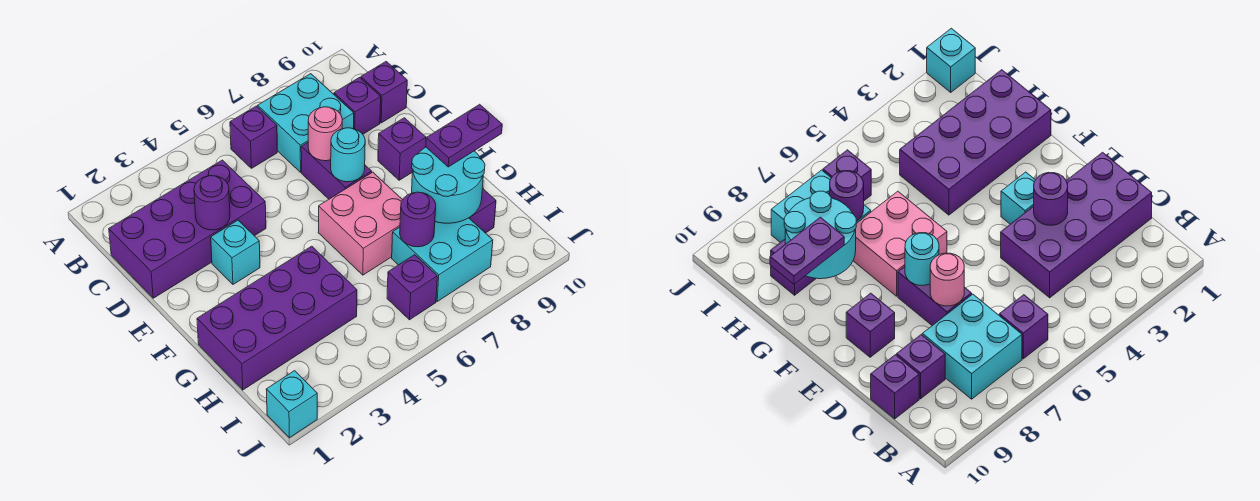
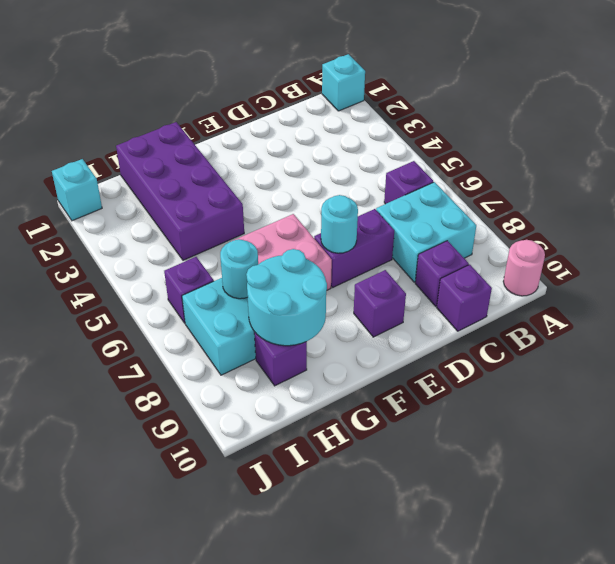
purple brick C1:D4 level 1 -> none
purple round brick D3 level 2 -> none
pink round brick D7 level 2 -> pink round brick A10 level 1
cyan brick E3 level 1 -> cyan brick A1 level 1
purple plate G9:G10 level 3 -> none
purple round brick H7 level 2 -> cyan round brick H7 level 2

